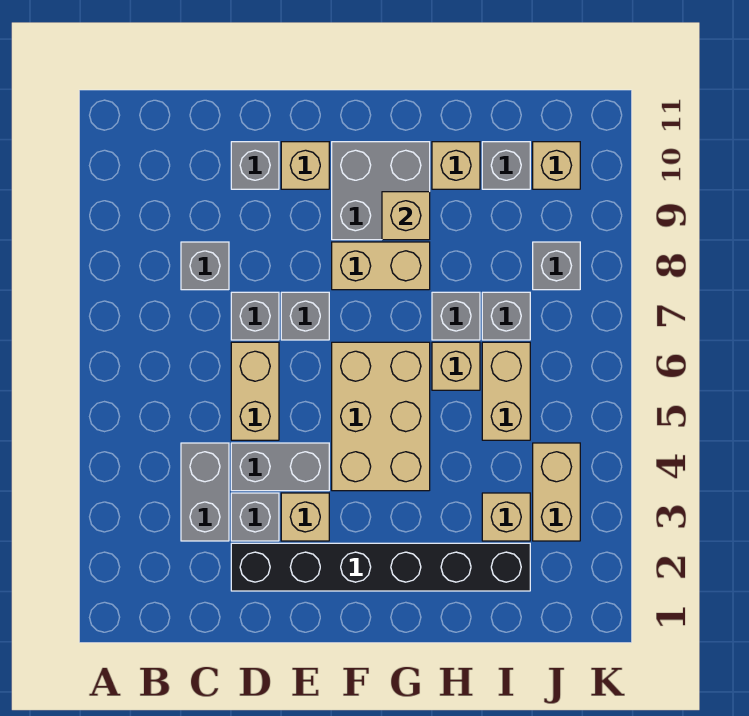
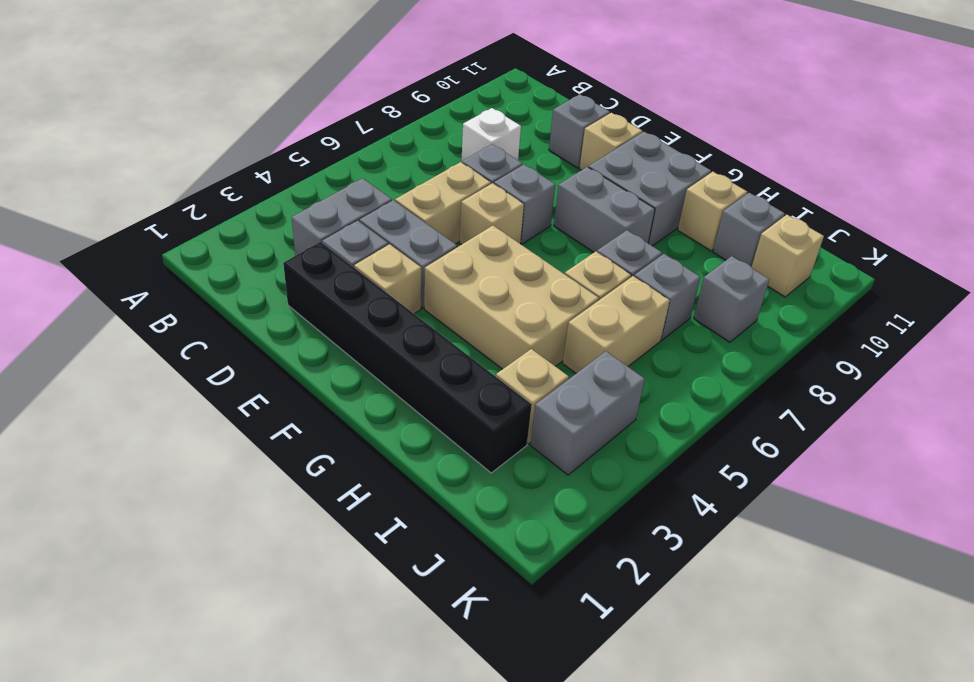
grey brick C8 level 1 -> white brick C8 level 1
tan brick F4:G6 level 1 -> tan brick F4:H5 level 1
tan brick F8:G8 level 1 -> grey brick F8:G8 level 1
tan brick G9 level 2 -> tan brick E6 level 1
tan brick J3:J4 level 1 -> grey brick J3:J4 level 1

